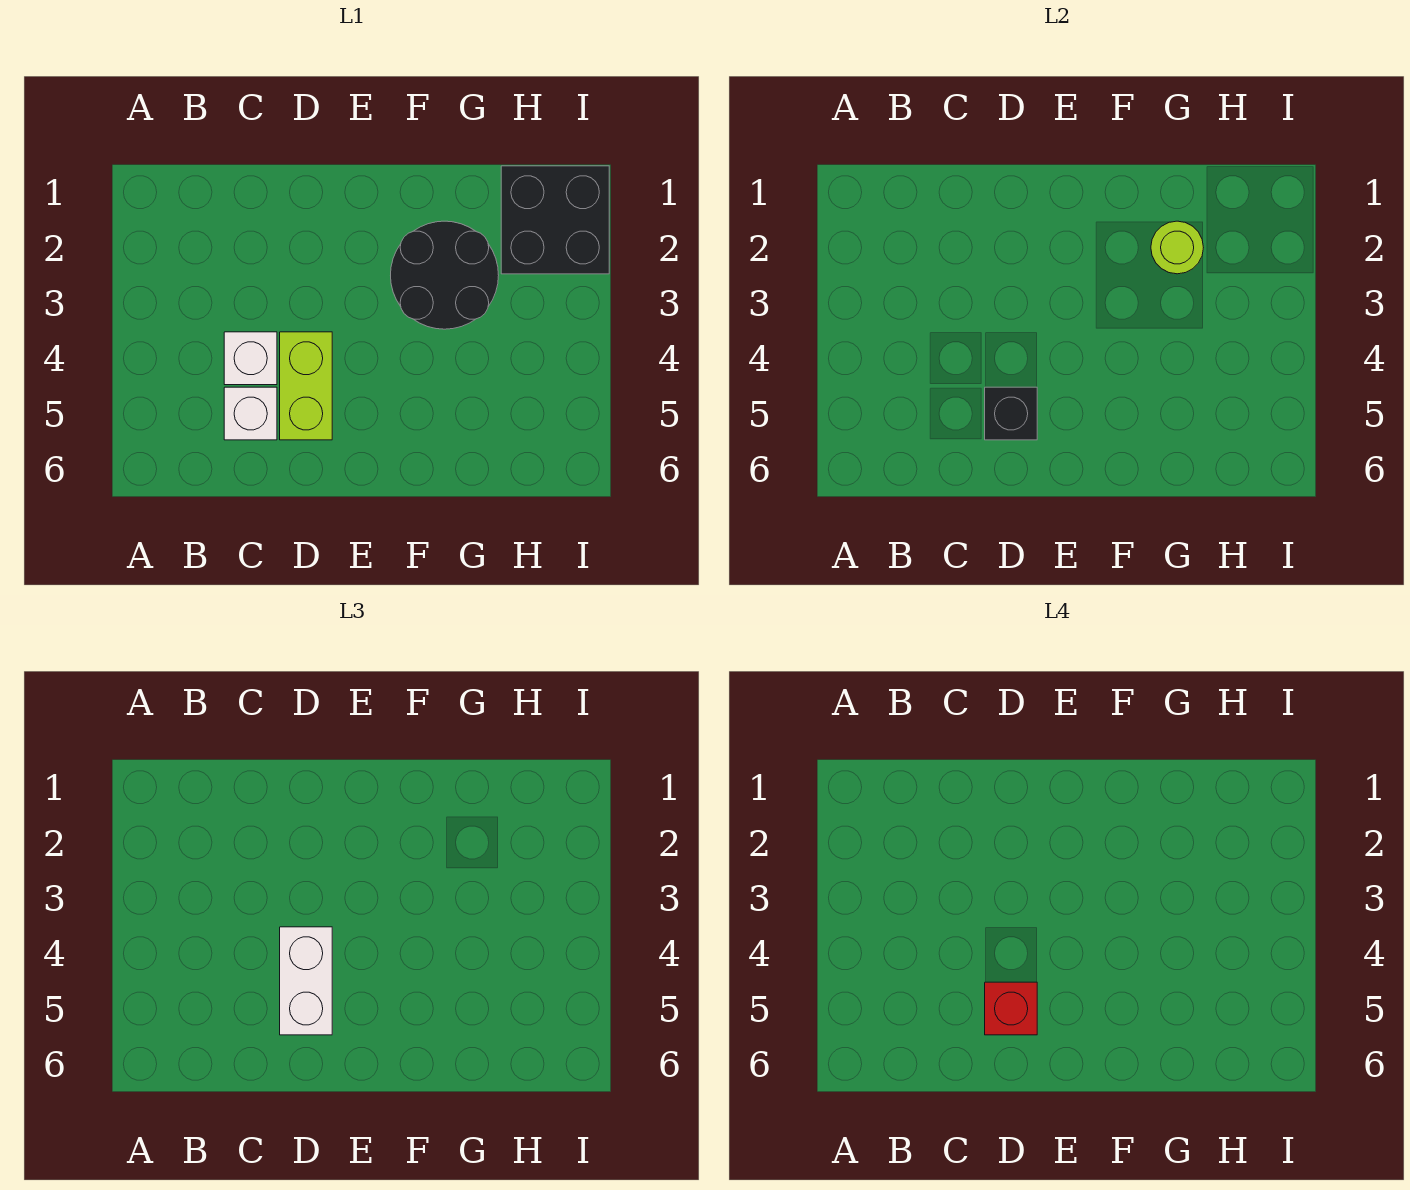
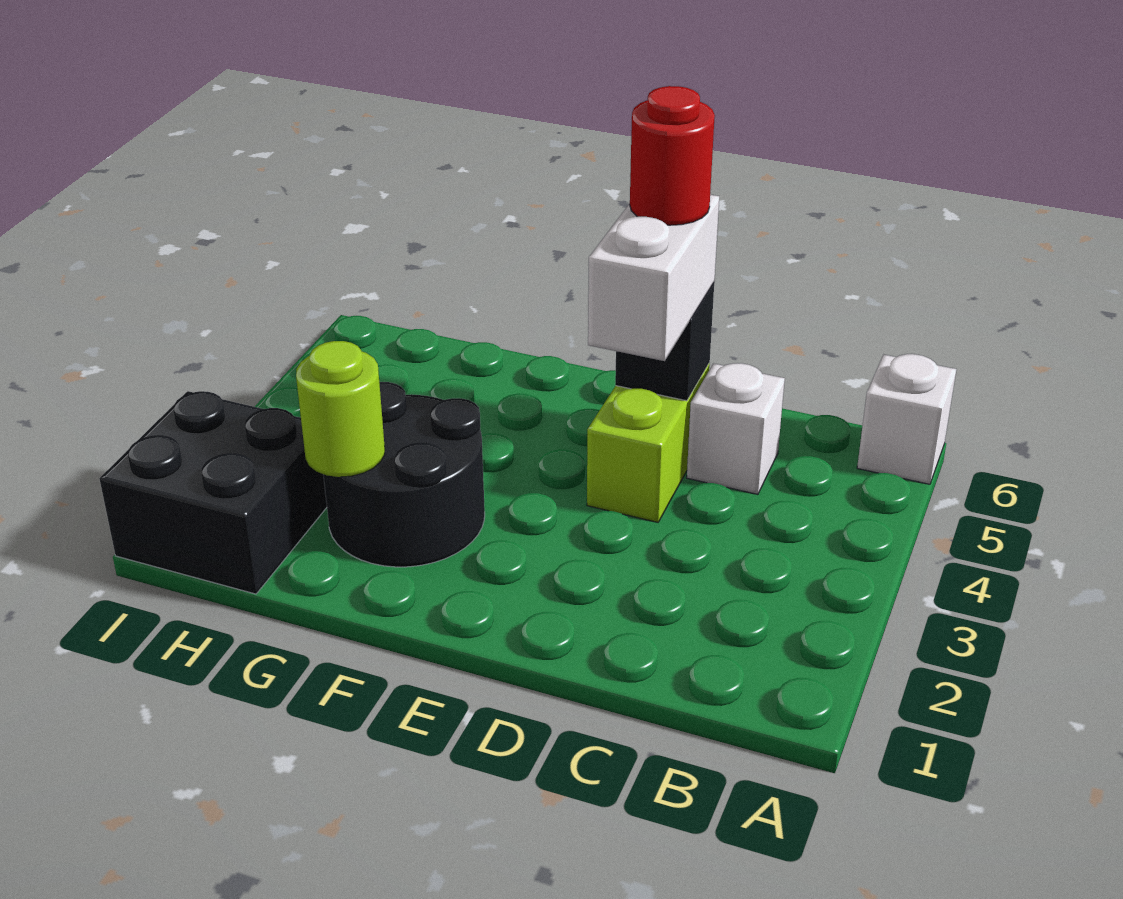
white brick C4 level 1 -> white brick A6 level 1
red brick D5 level 4 -> red round brick D5 level 4

